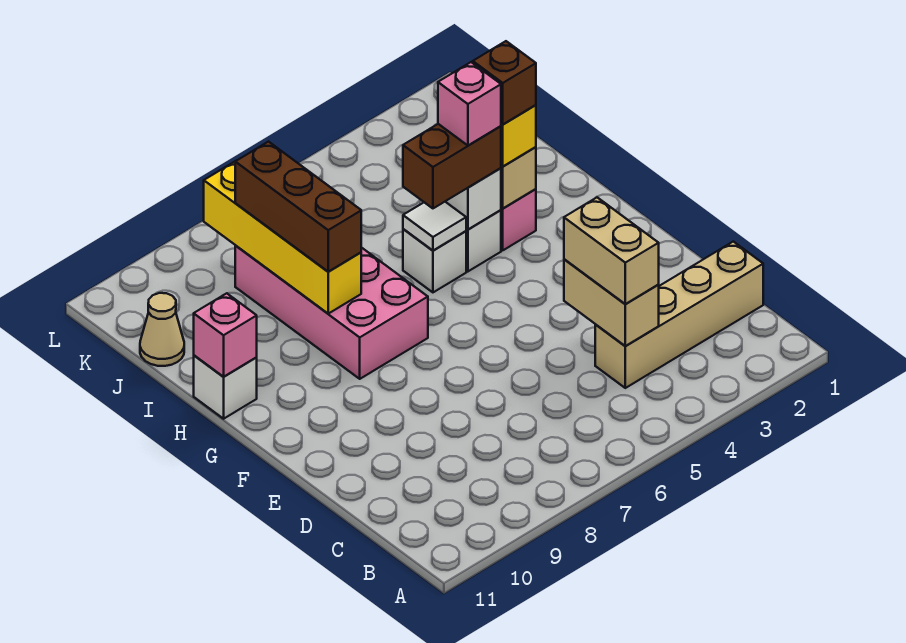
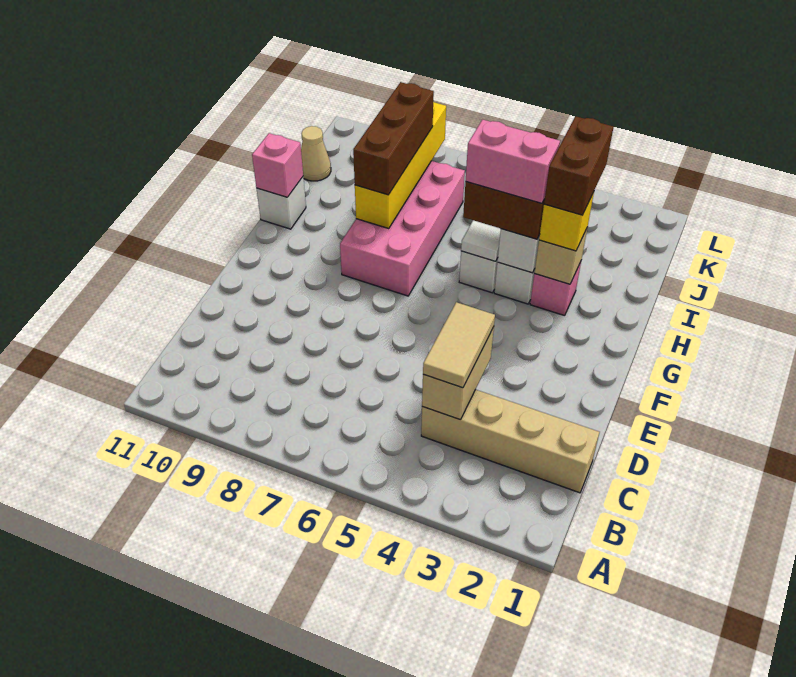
tan brick C4:D4 level 3 -> tan tile C4:D4 level 3
brown brick H3 level 4 -> brown brick H3:I3 level 4
pink brick H4 level 4 -> pink brick H4:H5 level 4

